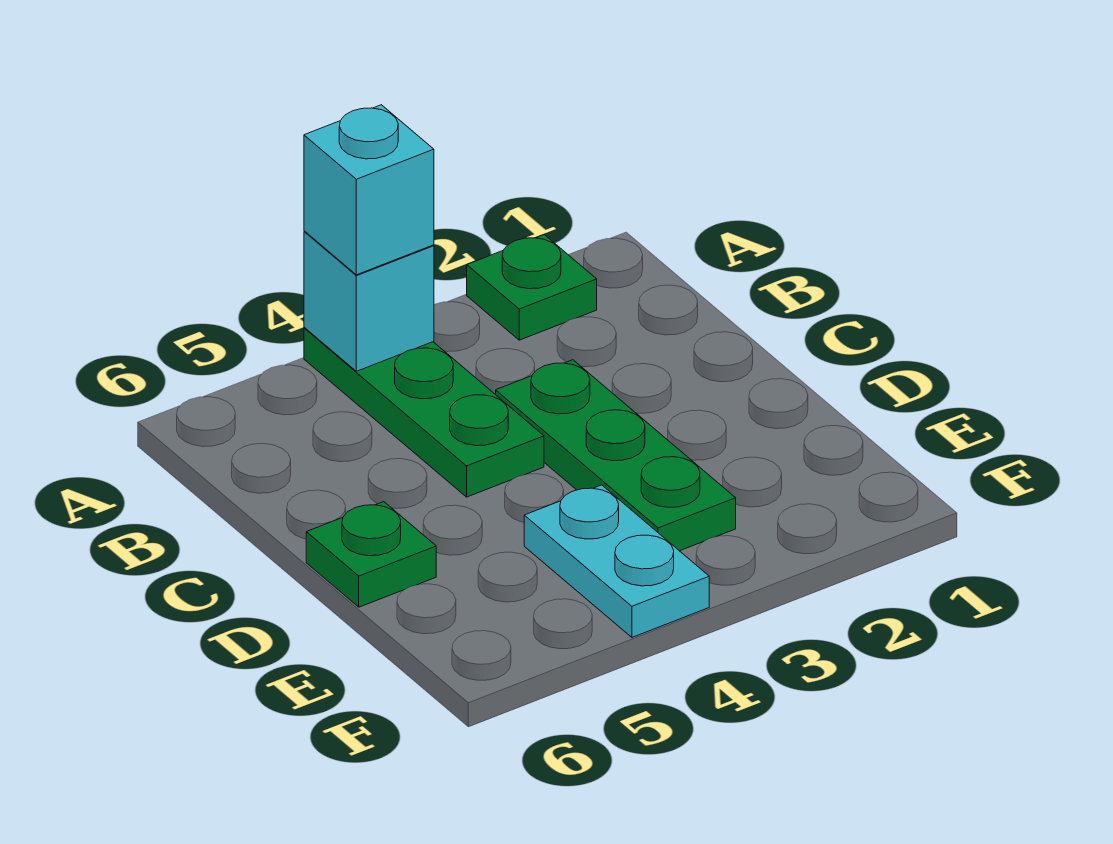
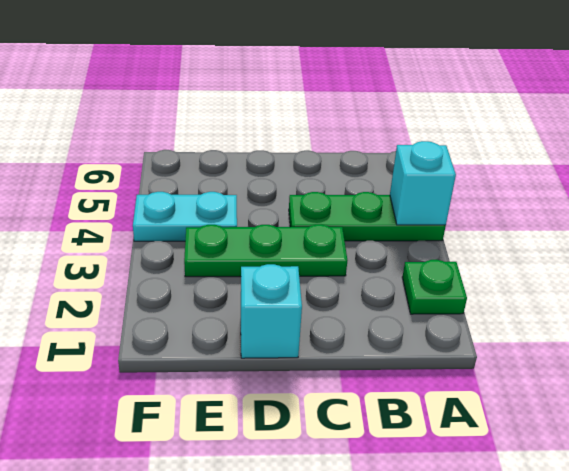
cyan brick A4 level 3 -> cyan brick D1 level 1
green plate D6 level 1 -> none

